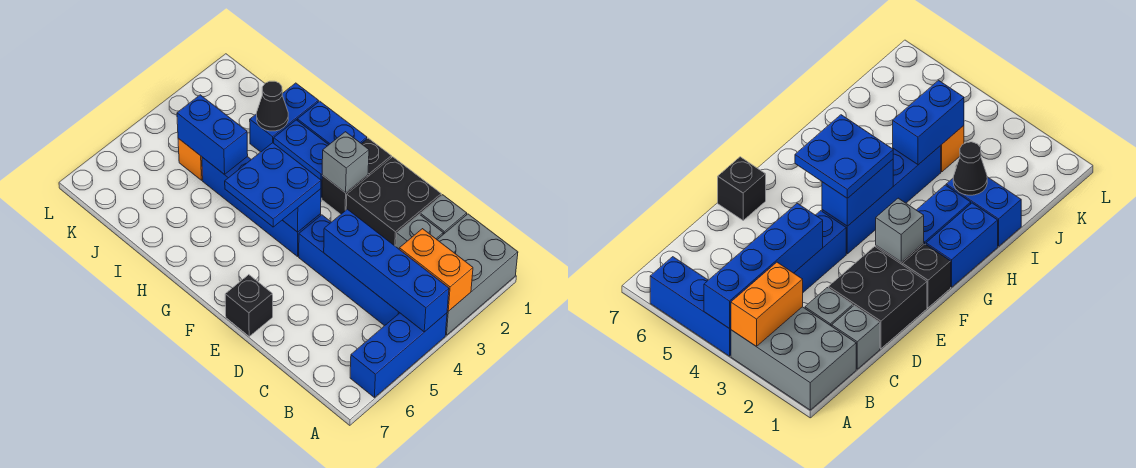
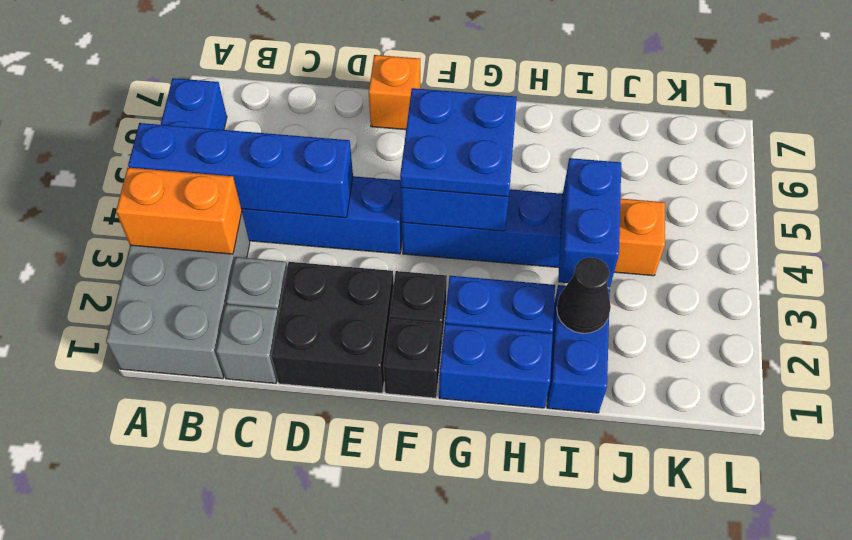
black brick E7 level 1 -> orange brick E7 level 1
grey brick F2 level 2 -> none
blue brick I4:J4 level 2 -> blue brick I3:I4 level 2

